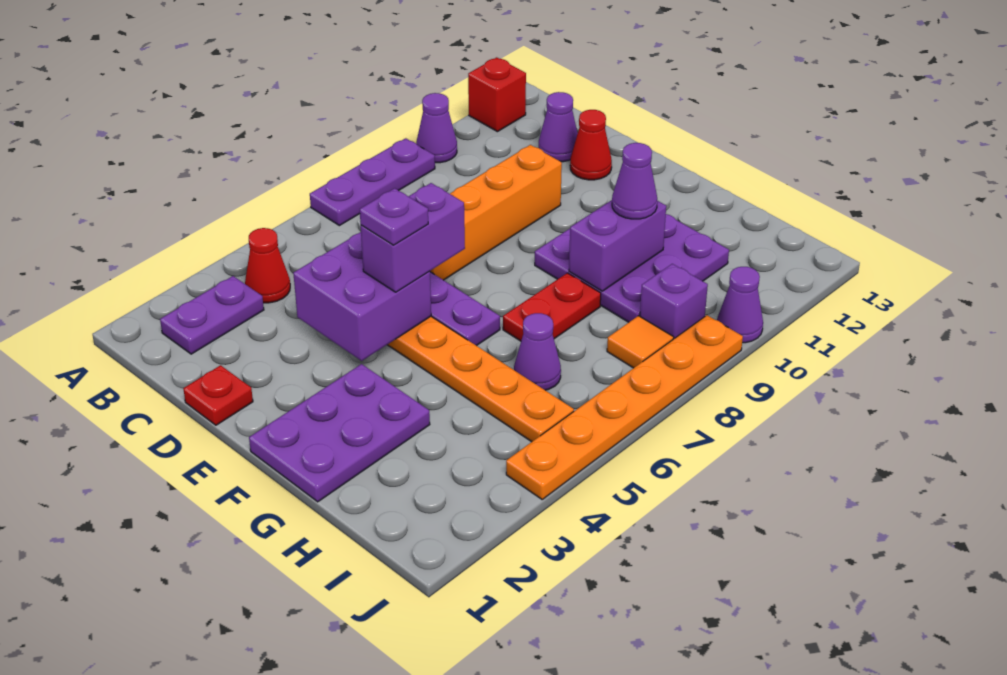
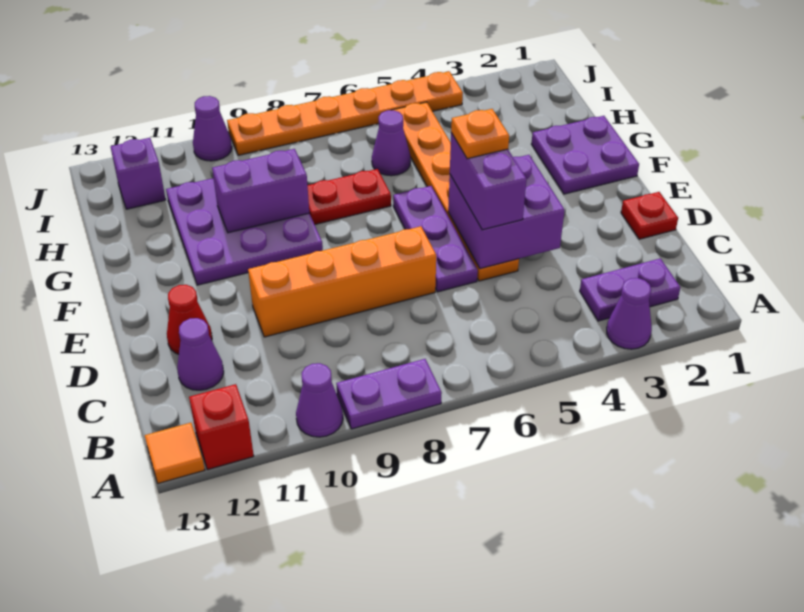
purple plate A7:A9 level 1 -> purple plate A8:A9 level 1
red cone B4 level 1 -> none
purple brick E5:E6 level 3 -> purple brick D5:E5 level 3
purple plate E5 level 4 -> orange plate E5 level 4
purple plate F1:G3 level 1 -> purple plate F1:G2 level 1
purple cone G10 level 3 -> purple cone A3 level 1
orange tile I8 level 1 -> orange tile A13 level 1
purple brick I9 level 1 -> purple brick I12 level 1

